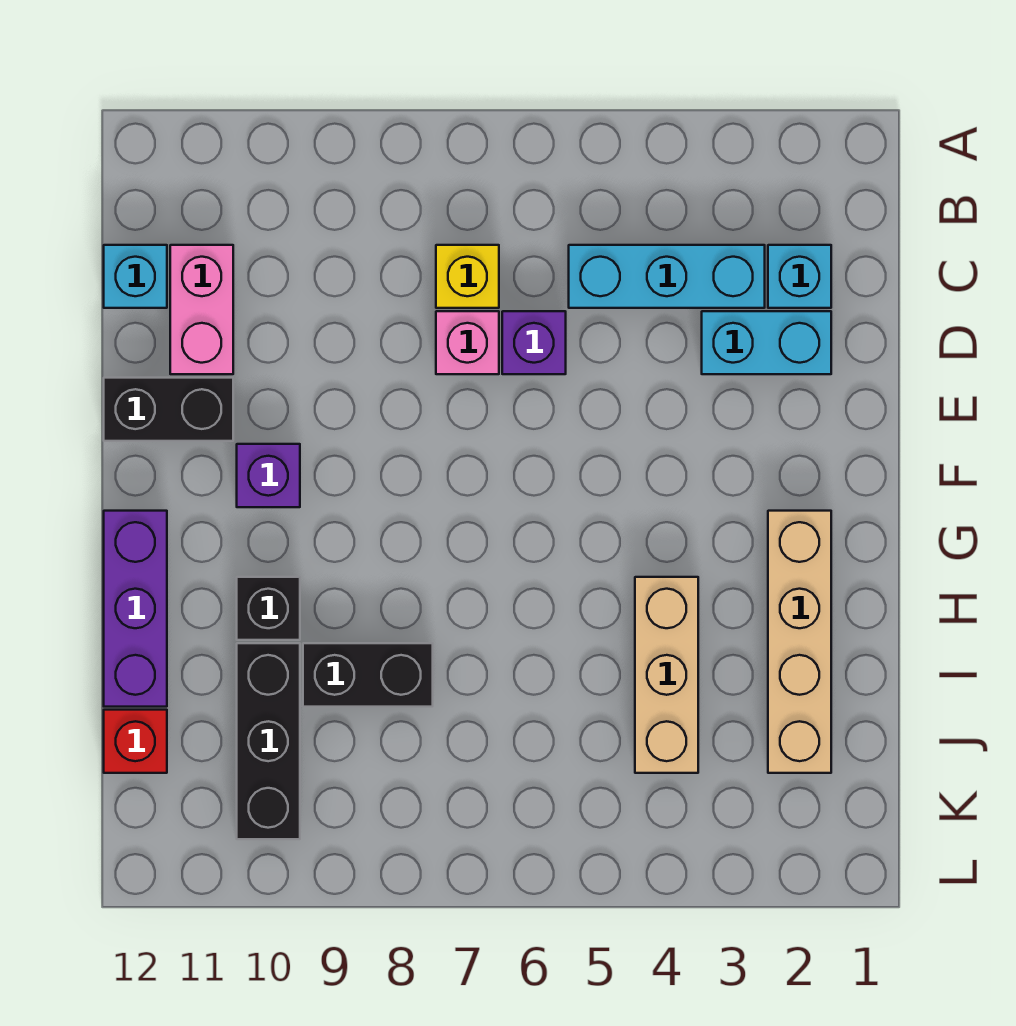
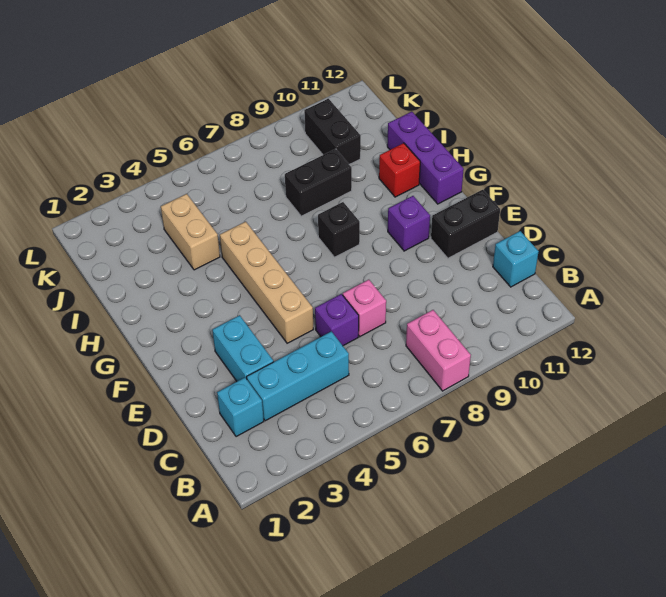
yellow brick C7 level 1 -> none
pink brick C11:D11 level 1 -> pink brick A8:B8 level 1
cyan brick D2:D3 level 1 -> cyan brick D3:E3 level 1
tan brick G2:J2 level 1 -> tan brick E5:H5 level 1
tan brick H4:J4 level 1 -> tan brick I4:J4 level 1
black brick H10 level 1 -> black brick G8 level 1
black brick I10:K10 level 1 -> black brick J10:K10 level 1
red brick J12 level 1 -> red brick H11 level 1

